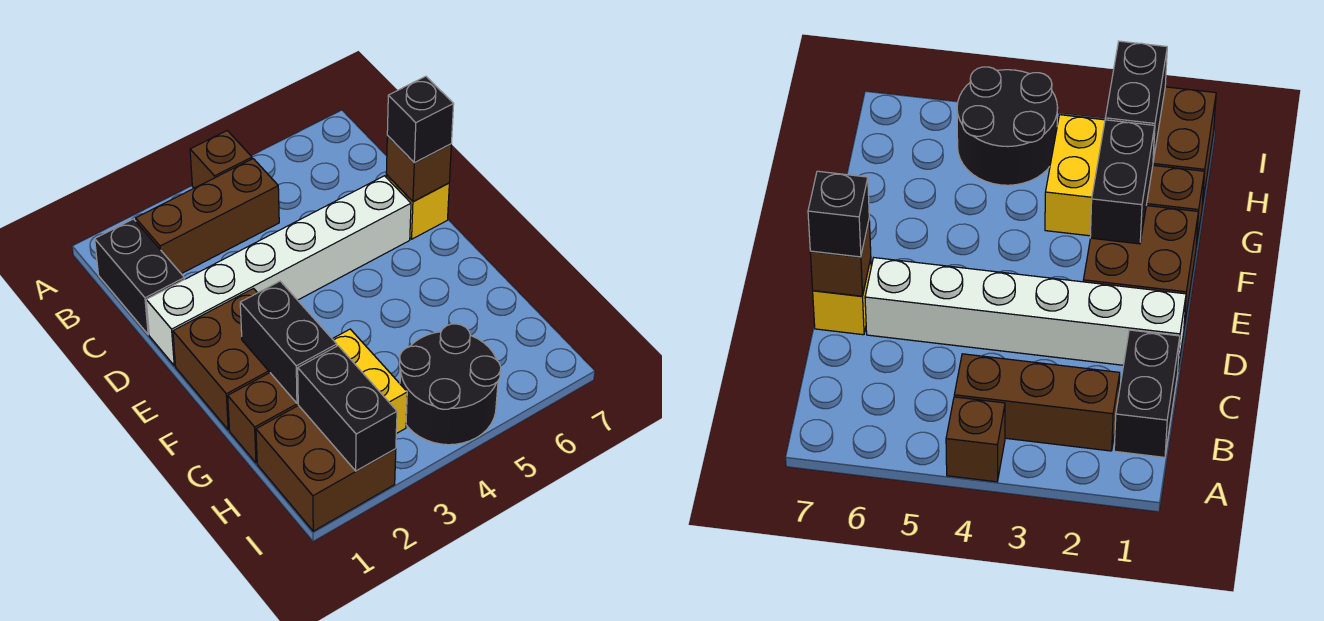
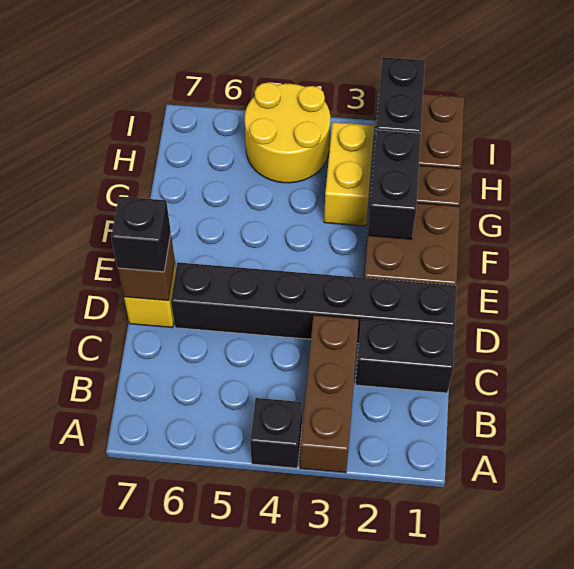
brown brick A4 level 1 -> black brick A4 level 1
black brick B1:C1 level 1 -> black brick C1:C2 level 1
brown brick B2:B4 level 1 -> brown brick A3:C3 level 1
white brick D1:D6 level 1 -> black brick D1:D6 level 1
black round brick H4:I5 level 1 -> yellow round brick H4:I5 level 1

